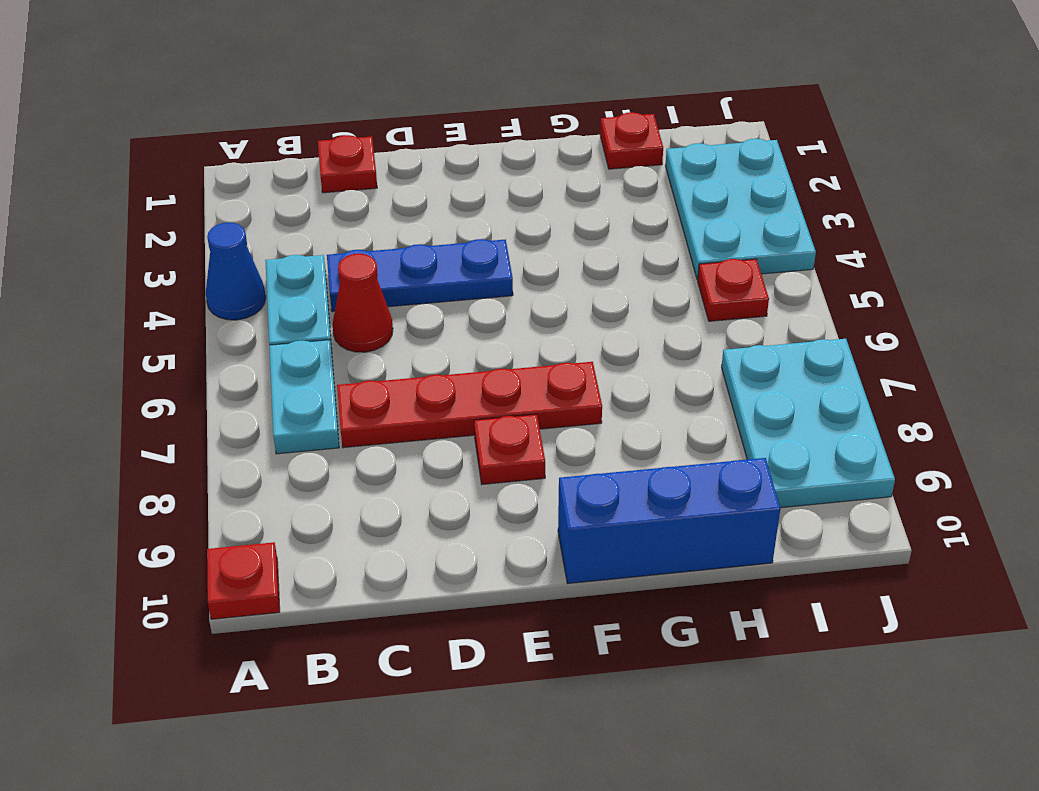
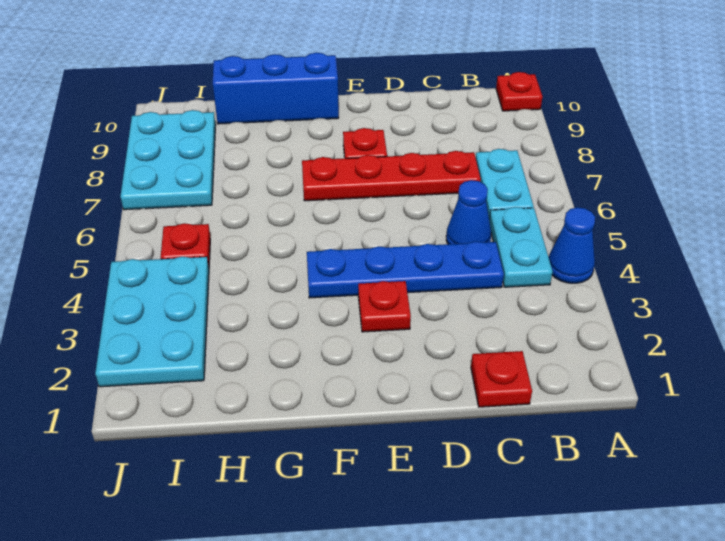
blue plate C4:E4 level 1 -> blue plate C4:F4 level 1
red cone C5 level 1 -> blue cone C5 level 1
red plate H1 level 1 -> red plate E3 level 1

